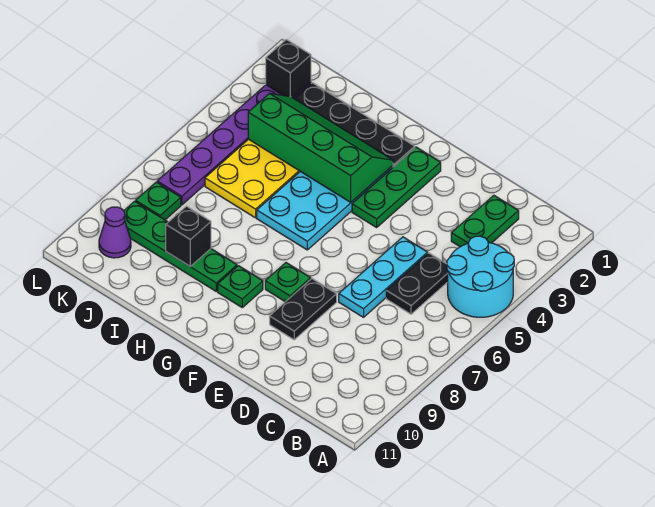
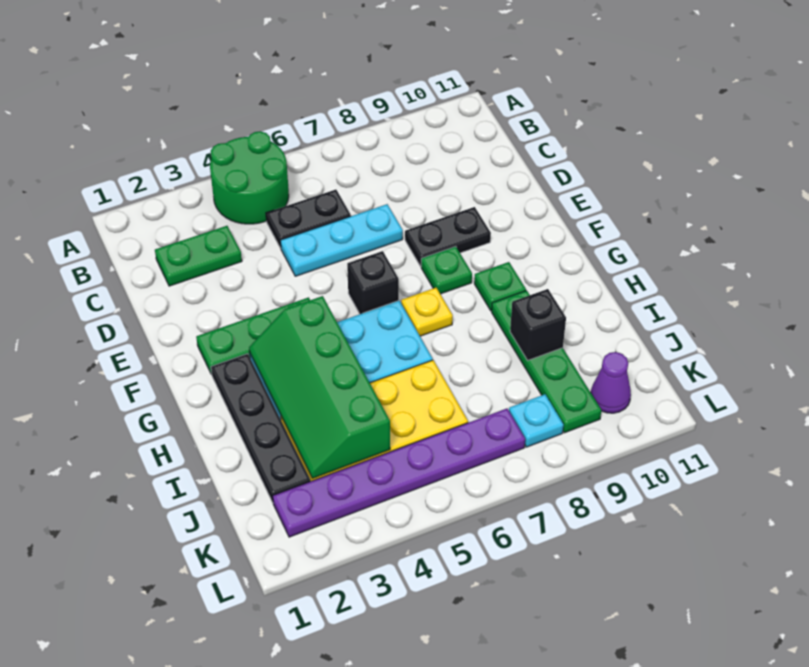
cyan round brick A4:B5 level 1 -> green round brick A4:B5 level 1
none -> yellow plate G7 level 1
black brick K2 level 2 -> black brick F6 level 1
green plate K8 level 1 -> cyan plate K8 level 1

